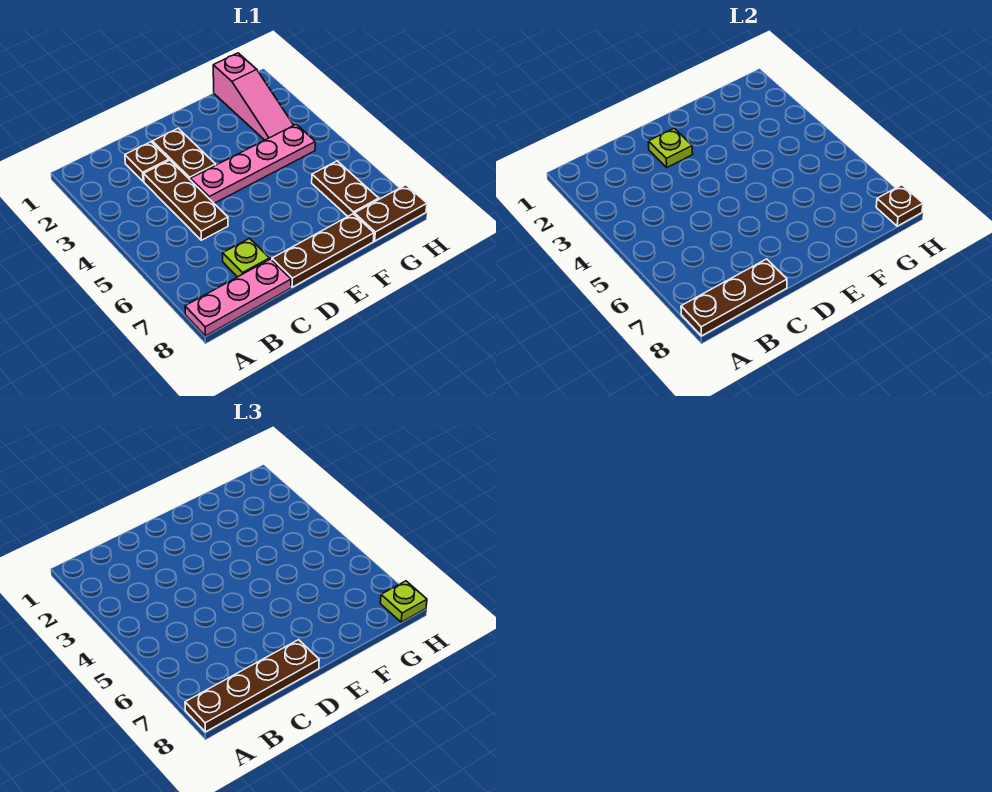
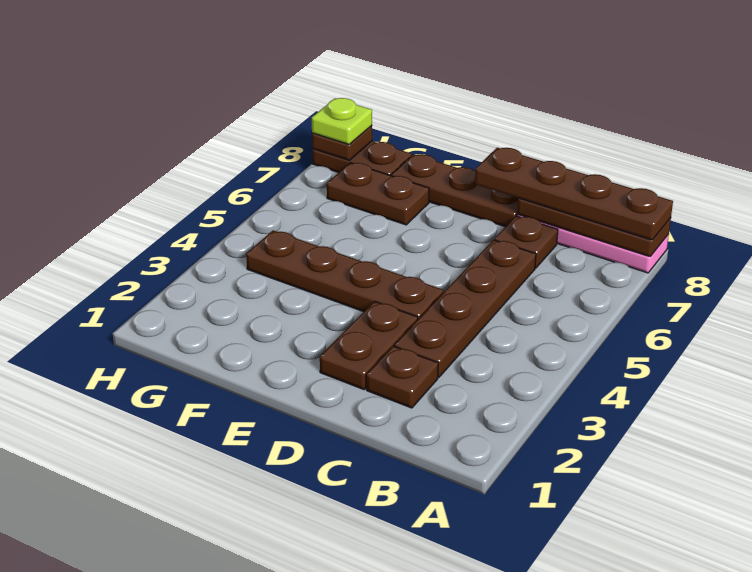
brown plate C3:C5 level 1 -> brown plate C3:C6 level 1
lime plate C7 level 1 -> brown plate C7 level 1
lime plate D2 level 2 -> none
pink plate D4:G4 level 1 -> brown plate D4:G4 level 1
pink slope G1:G3 level 1 top 1 -> none
brown plate G6:G7 level 1 -> brown plate F7:G7 level 1

